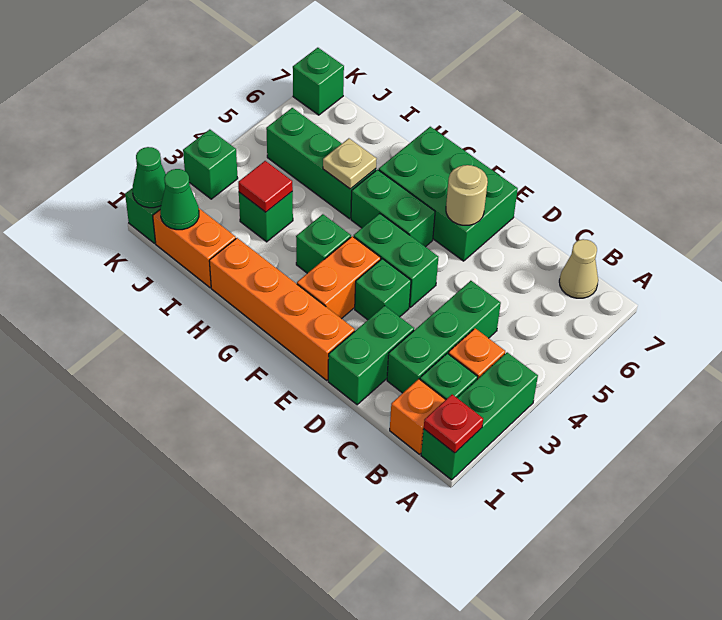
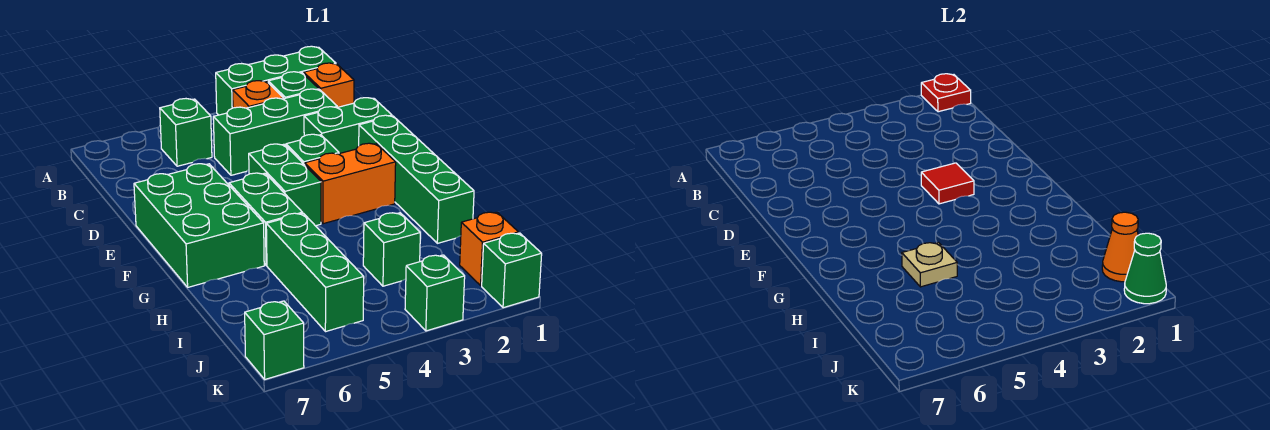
tan cone B7 level 1 -> none
orange brick E1:H1 level 1 -> green brick E1:H1 level 1
tan round brick E6 level 2 -> none
green brick G3 level 1 -> green brick B5 level 1
orange brick I1:J1 level 1 -> orange brick J1 level 1
red tile I3 level 2 -> red tile E3 level 2
green cone J1 level 2 -> orange cone J1 level 2

